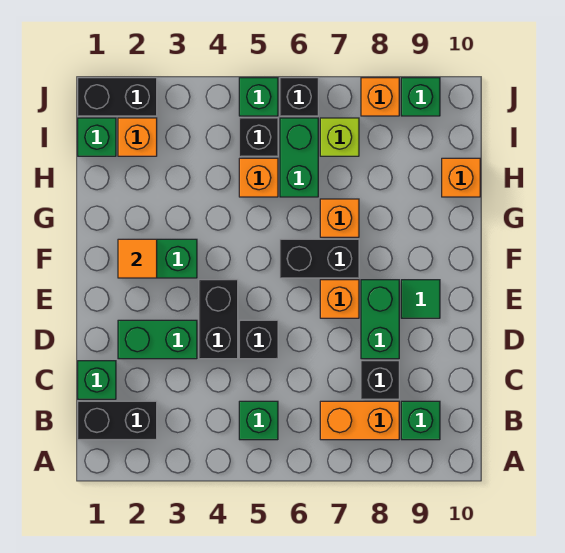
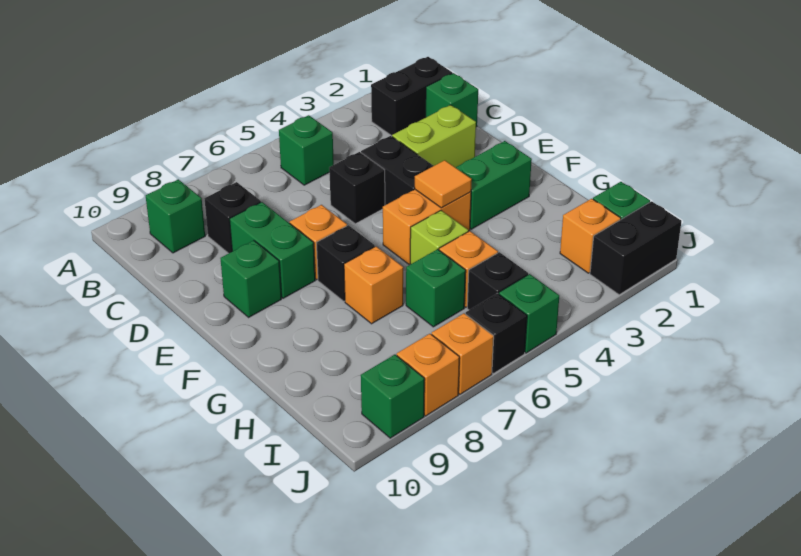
orange brick B7:B8 level 1 -> orange brick F4:F5 level 1
green brick D2:D3 level 1 -> lime brick D2:D3 level 1
green tile E9 level 1 -> green brick E9 level 1
orange tile F2 level 2 -> orange tile F4 level 2
black brick F6:F7 level 1 -> black brick F7 level 1
green brick H6:I6 level 1 -> green brick H6 level 1
orange brick H10 level 1 -> orange brick J7 level 1
lime brick I7 level 1 -> lime brick G5 level 1

